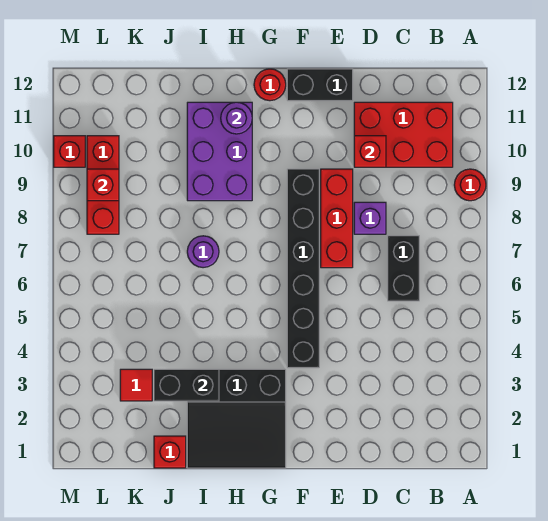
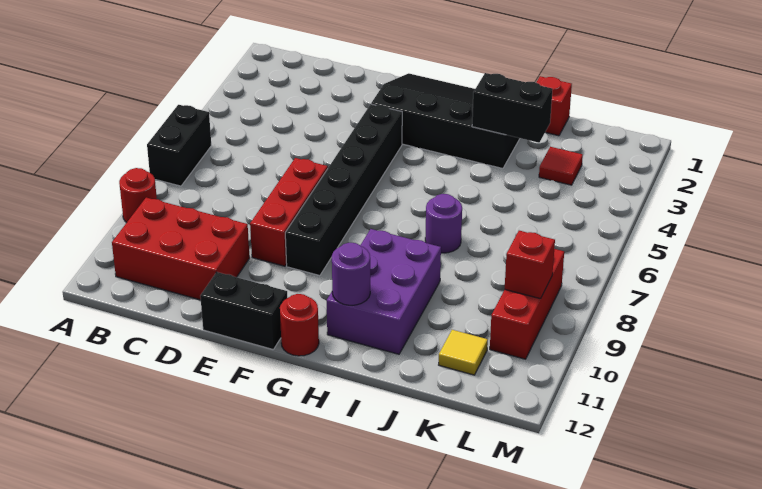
black brick C6:C7 level 1 -> black brick A6:A7 level 1
purple brick D8 level 1 -> none
red brick D10 level 2 -> none
black slope G1:I3 level 1 top 3 -> black slope F1:I3 level 1 top 3
none -> yellow tile K11 level 1
red brick M10 level 1 -> none

